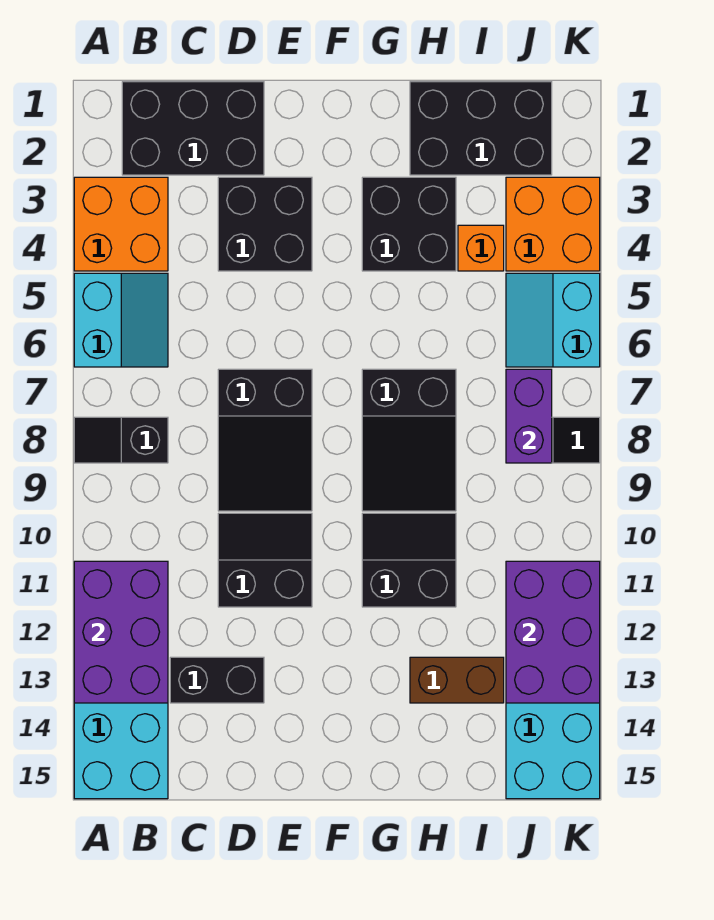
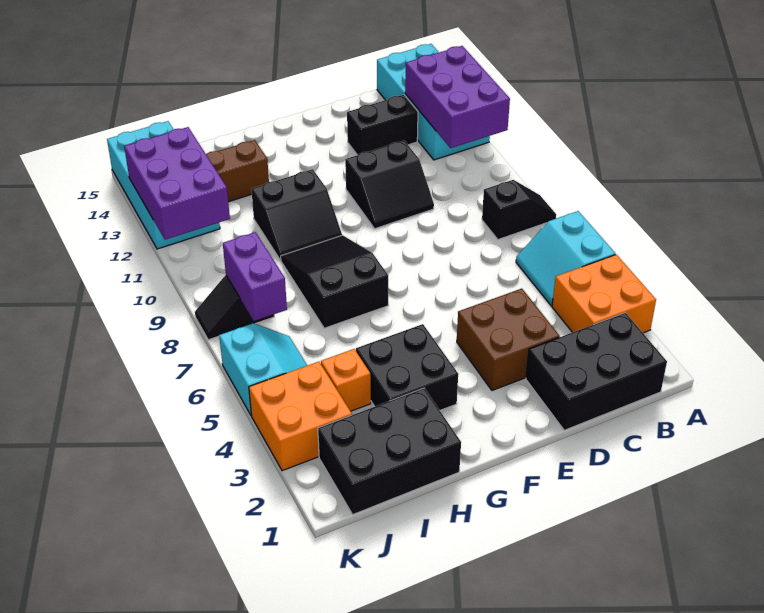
black brick D3:E4 level 1 -> brown brick D3:E4 level 1
black slope D7:E9 level 1 top 7 -> none

